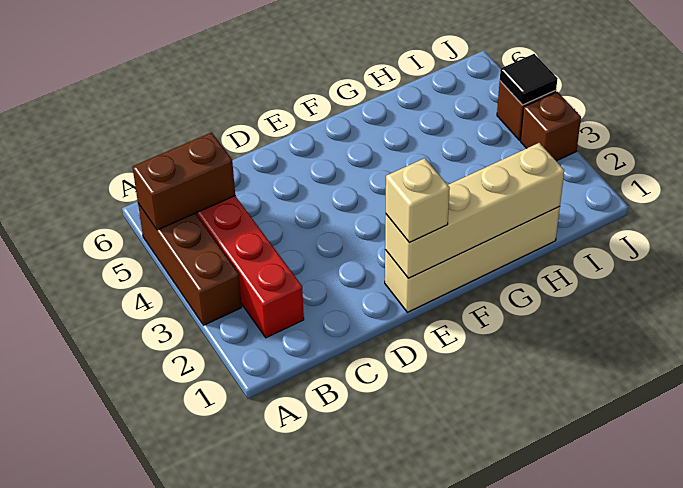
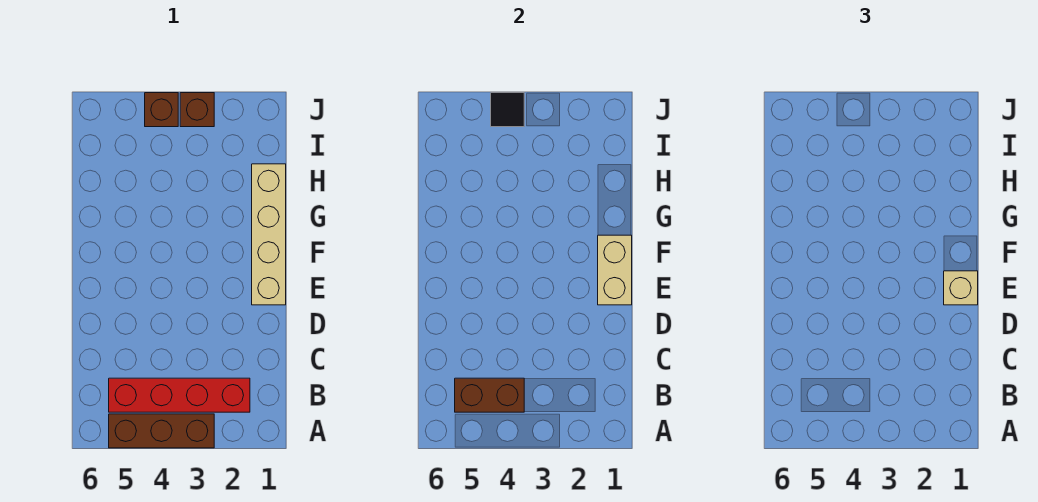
brown brick A5:B5 level 2 -> brown brick B4:B5 level 2
tan brick E1:H1 level 2 -> tan brick E1:F1 level 2

